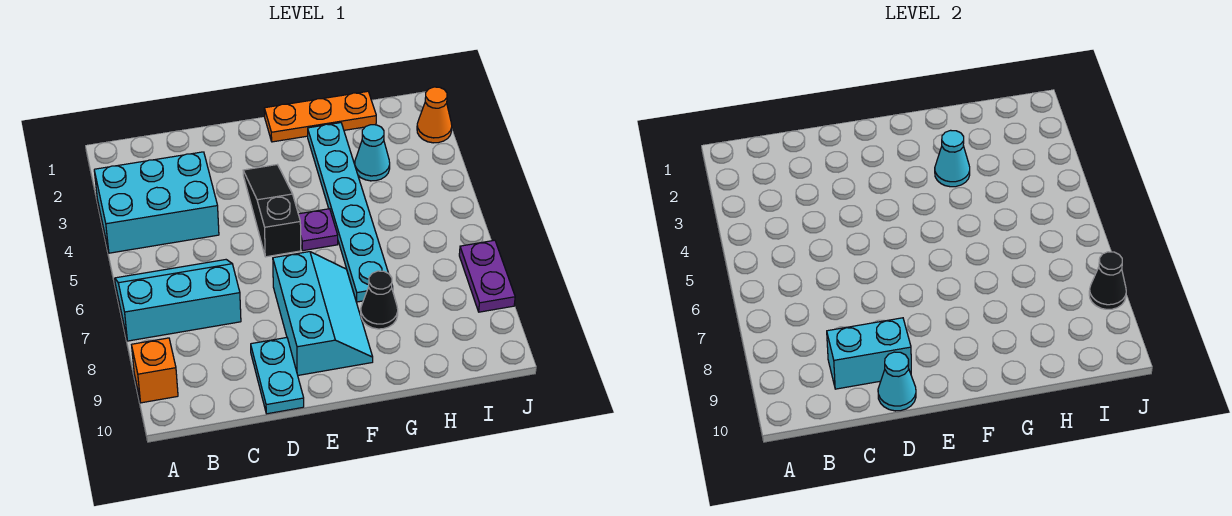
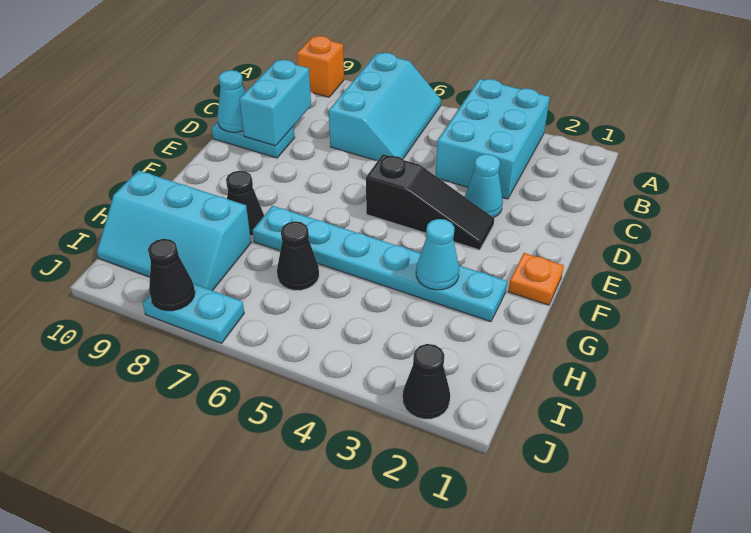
cyan slope E7:F9 level 1 top E -> cyan slope H8:I10 level 1 top H
orange plate F1:H1 level 1 -> orange plate F1 level 1
purple plate F5 level 1 -> none
cyan cone H3 level 1 -> cyan cone D3 level 1
none -> black cone H6 level 1
orange cone J2 level 1 -> black cone J2 level 1
purple plate J7:J8 level 1 -> cyan plate J7:J8 level 1

